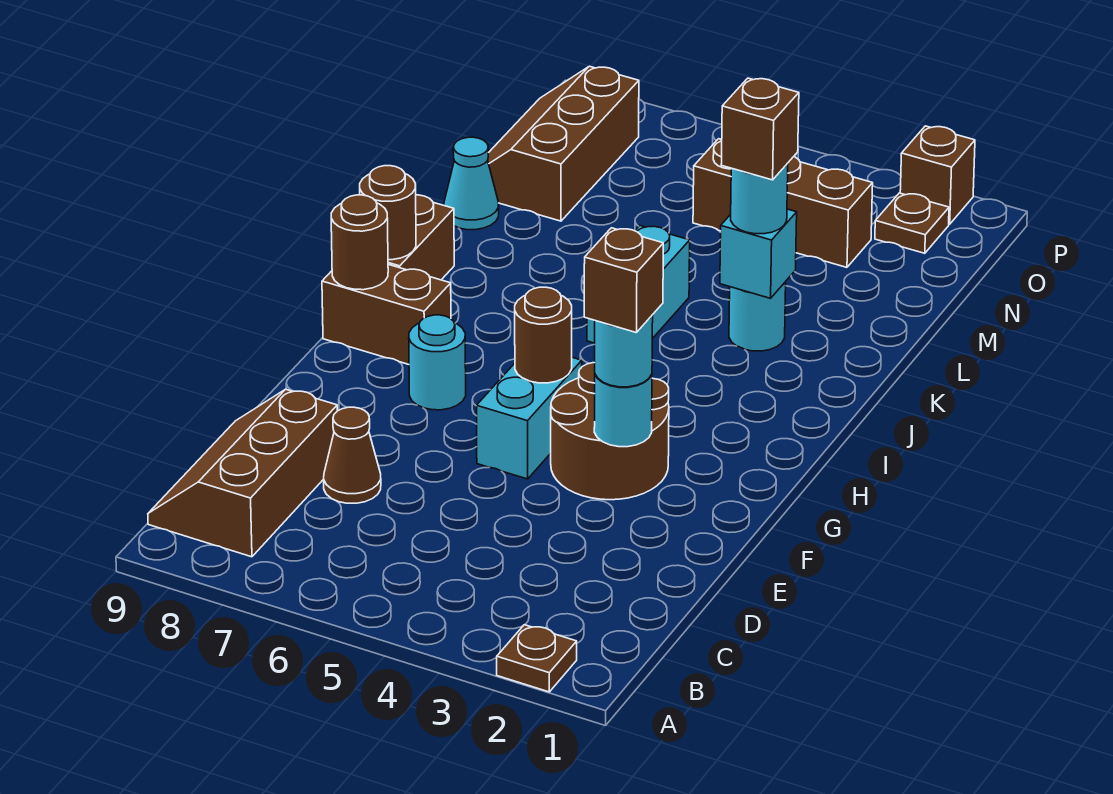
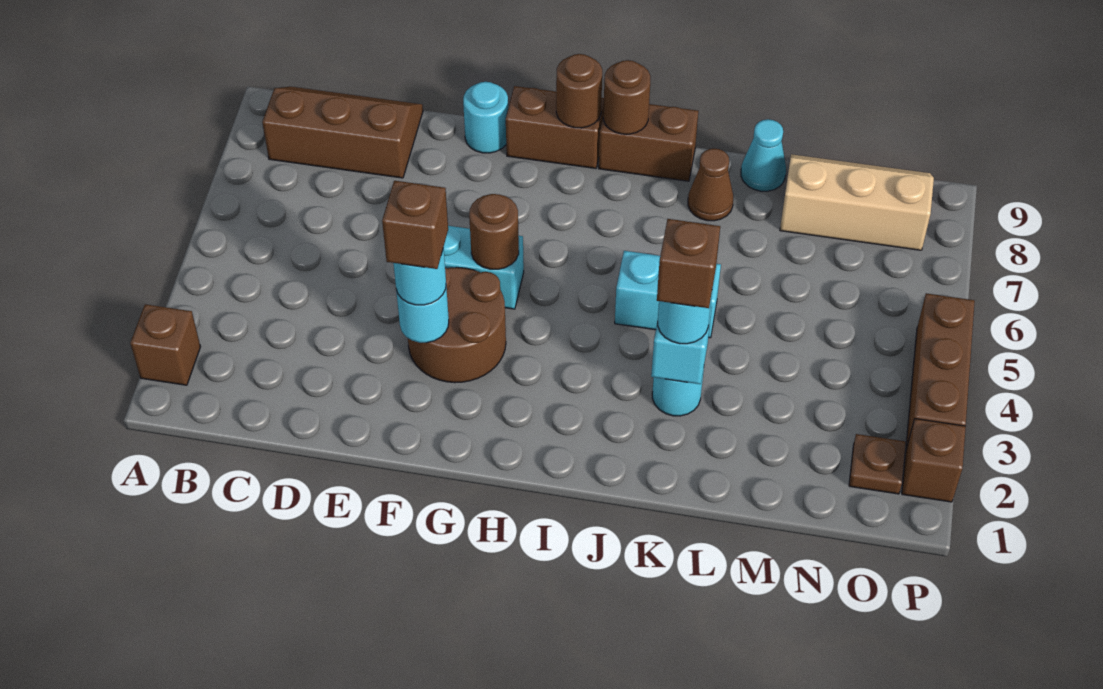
brown plate A2 level 1 -> brown brick A2 level 1
brown cone D7 level 1 -> brown cone K8 level 1
cyan round brick G7 level 1 -> cyan round brick F9 level 1
brown brick H8:H9 level 1 -> brown brick G9:H9 level 1
brown slope M8:O9 level 1 top 8 -> tan slope M8:O9 level 1 top 8
brown brick N3:N5 level 1 -> brown brick P3:P5 level 1

